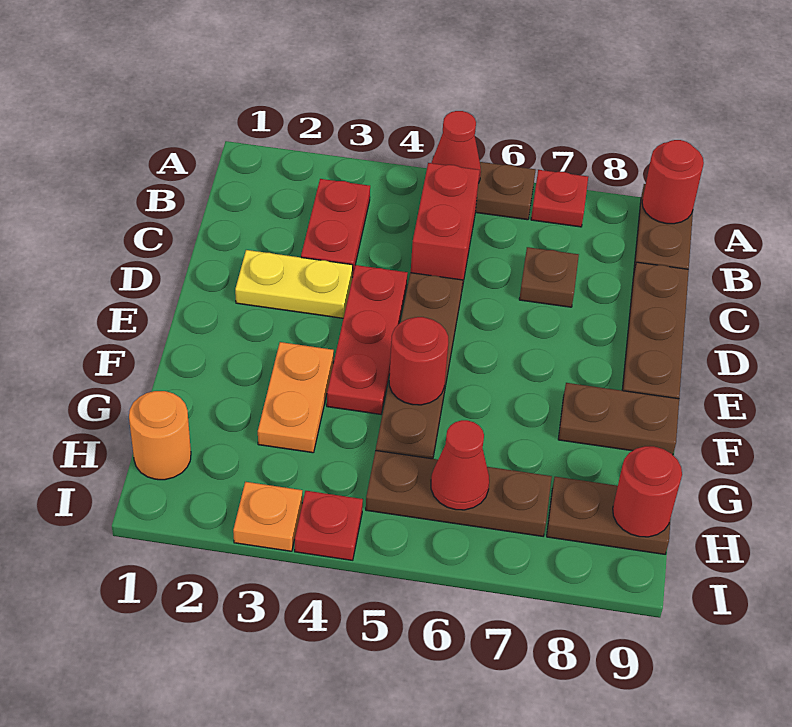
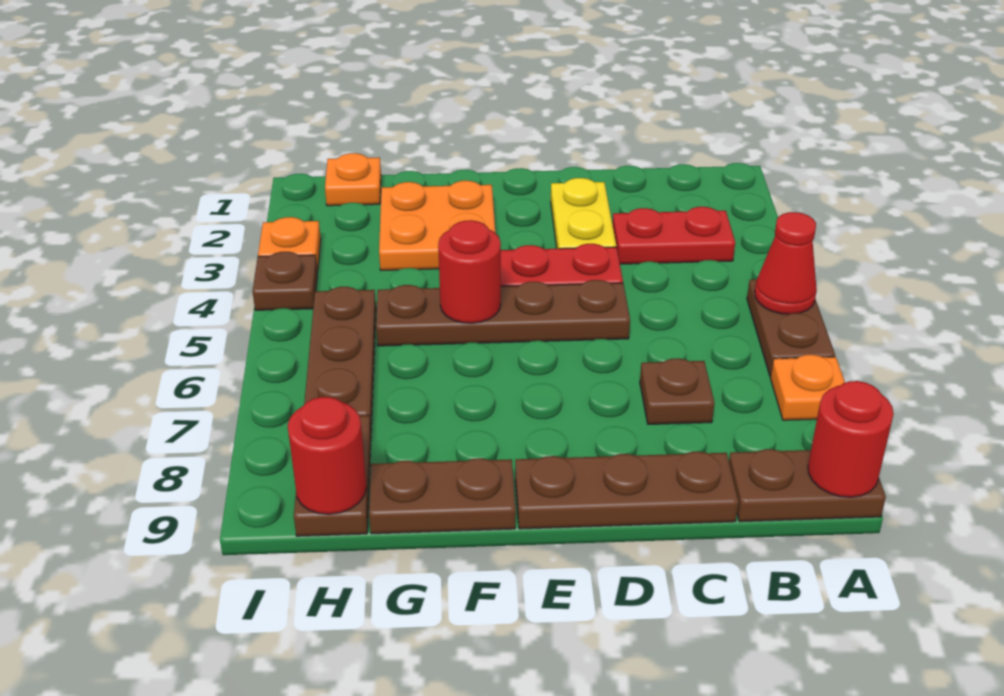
red plate A7 level 1 -> orange plate A7 level 1
red brick B5:C5 level 1 -> none
orange plate F3:G3 level 1 -> orange plate F2:G3 level 1
brown plate F8:F9 level 1 -> brown plate F9:G9 level 1
orange round brick H1 level 1 -> orange plate H1 level 1
red cone H6 level 2 -> none
red plate I4 level 1 -> brown plate I4 level 1

